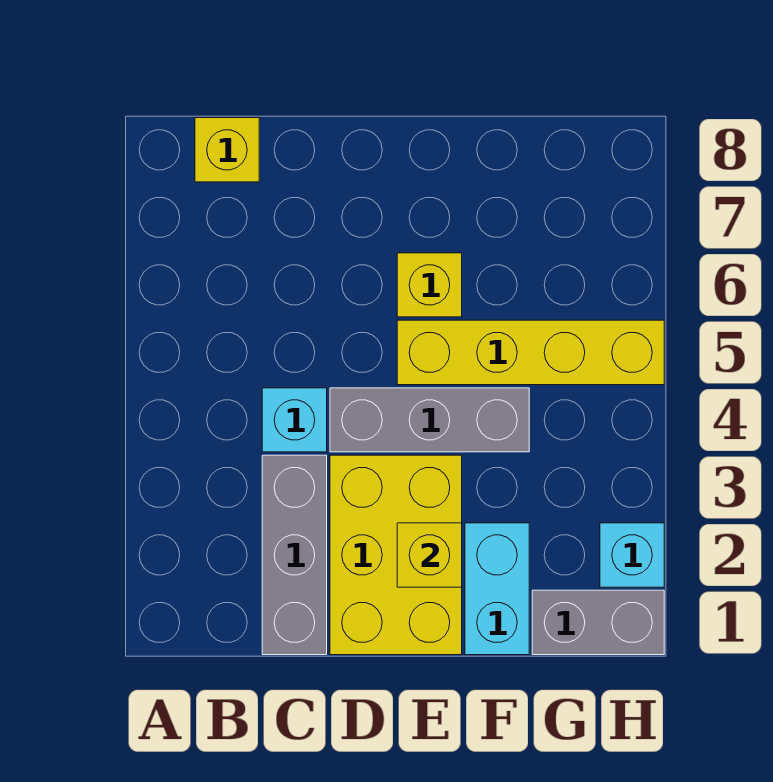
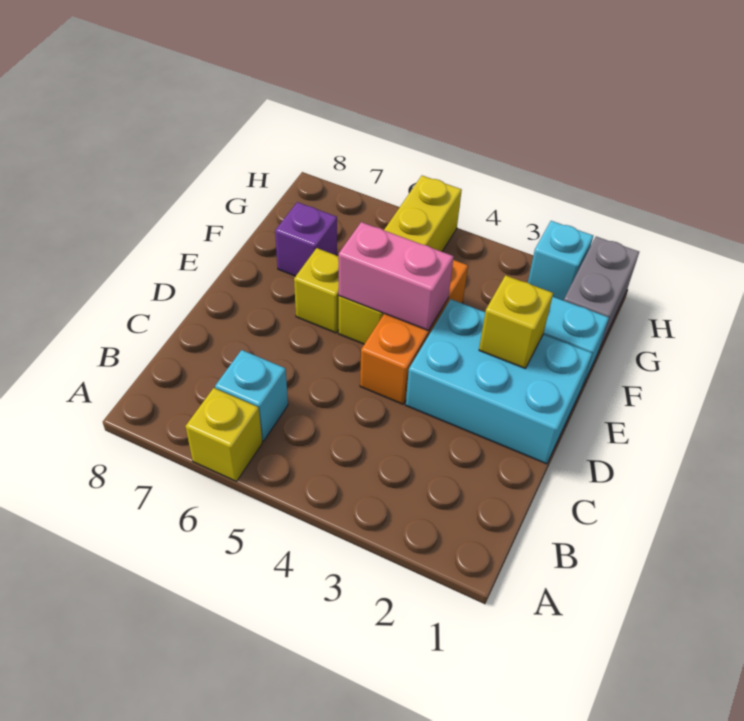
yellow brick B8 level 1 -> yellow brick A6 level 1
grey brick C1:C3 level 1 -> none
cyan brick C4 level 1 -> cyan brick B6 level 1
yellow brick D1:E3 level 1 -> cyan brick D1:E3 level 1
grey brick D4:F4 level 1 -> orange brick D4:F4 level 1
none -> pink brick E4:E5 level 2
none -> purple brick F7 level 1

